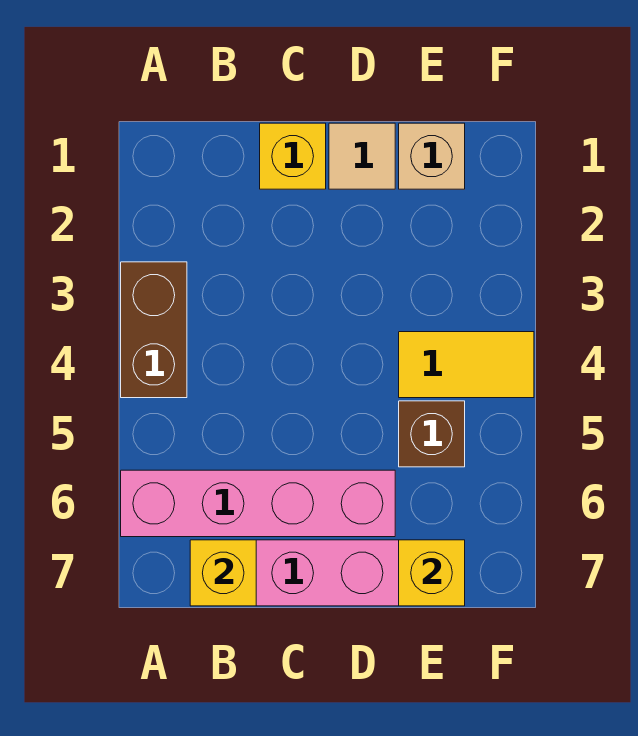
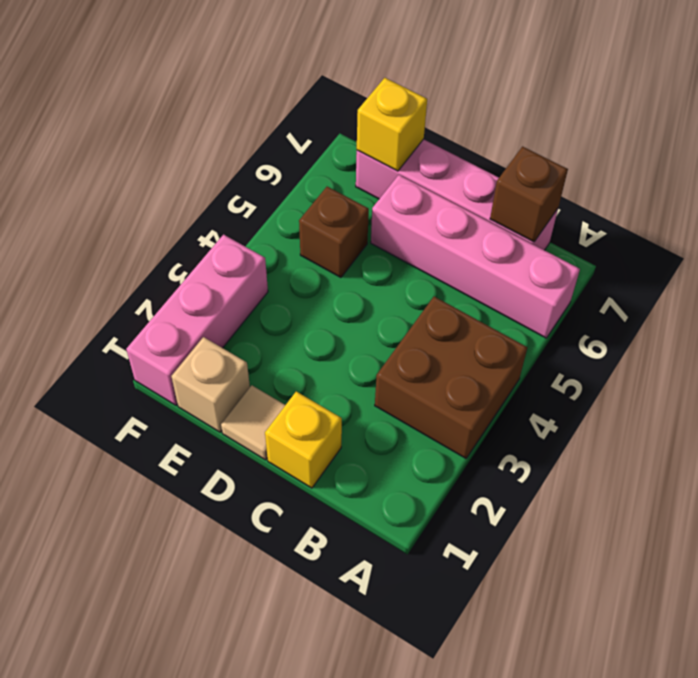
brown brick A3:A4 level 1 -> brown brick A3:B4 level 1
yellow brick B7 level 2 -> brown brick B7 level 2
yellow tile E4:F4 level 1 -> none
none -> pink brick F1:F3 level 1

